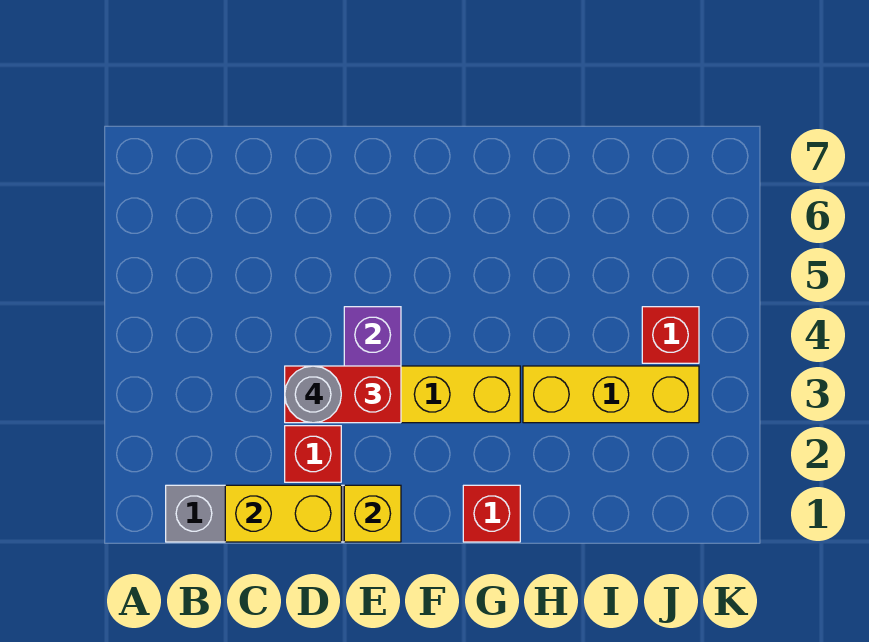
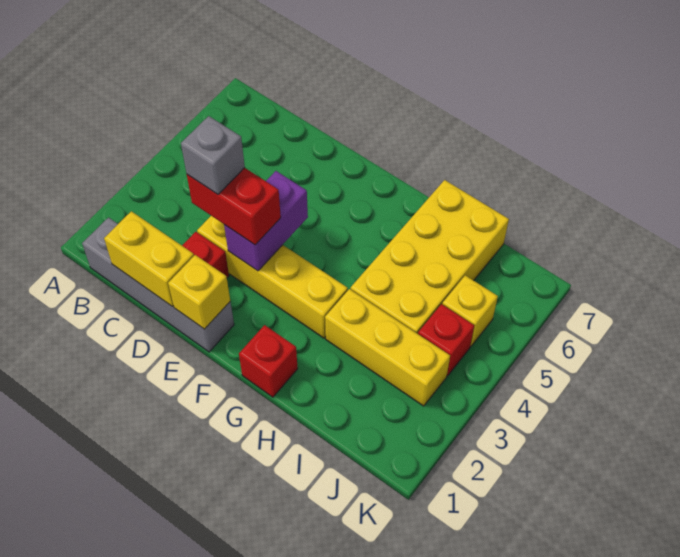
grey round brick D3 level 4 -> grey brick D3 level 4
none -> yellow brick H4:I7 level 1
none -> yellow brick J5 level 1

